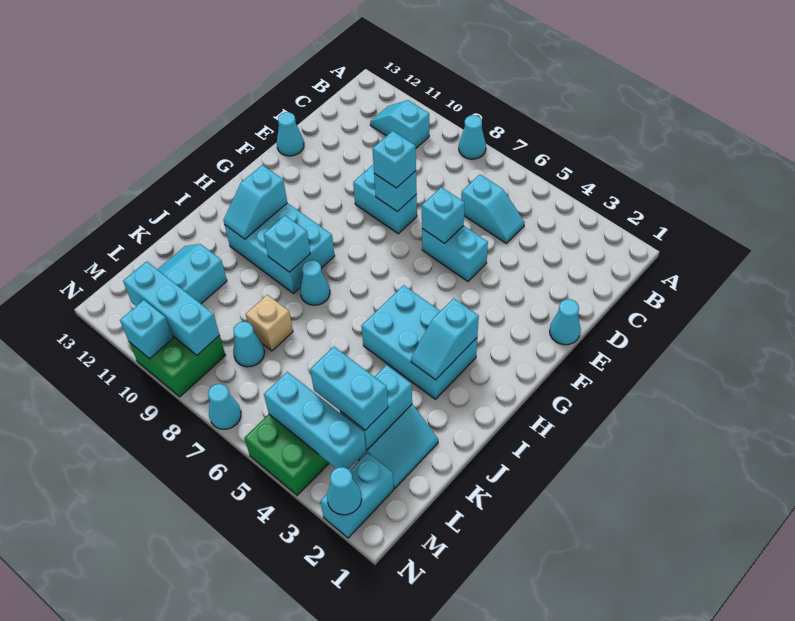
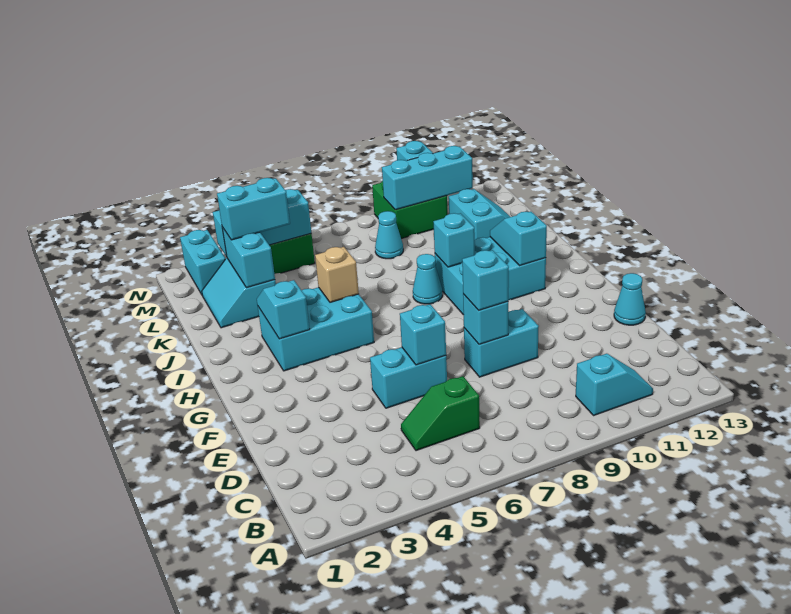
cyan cone A8 level 1 -> none
cyan slope C5:C6 level 1 top 6 -> green slope C5:C6 level 1 top 6
cyan cone E1 level 1 -> none
tan brick K8 level 1 -> tan brick I5 level 2
cyan cone N2 level 2 -> none
cyan cone N7 level 1 -> none

